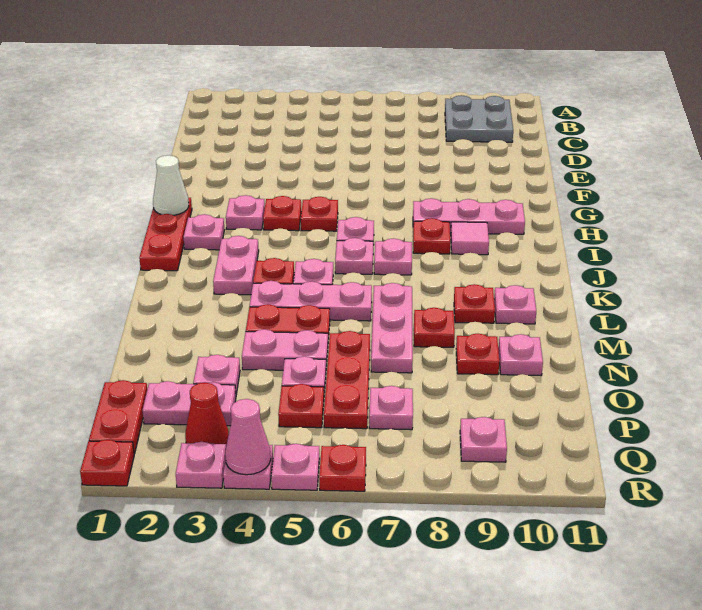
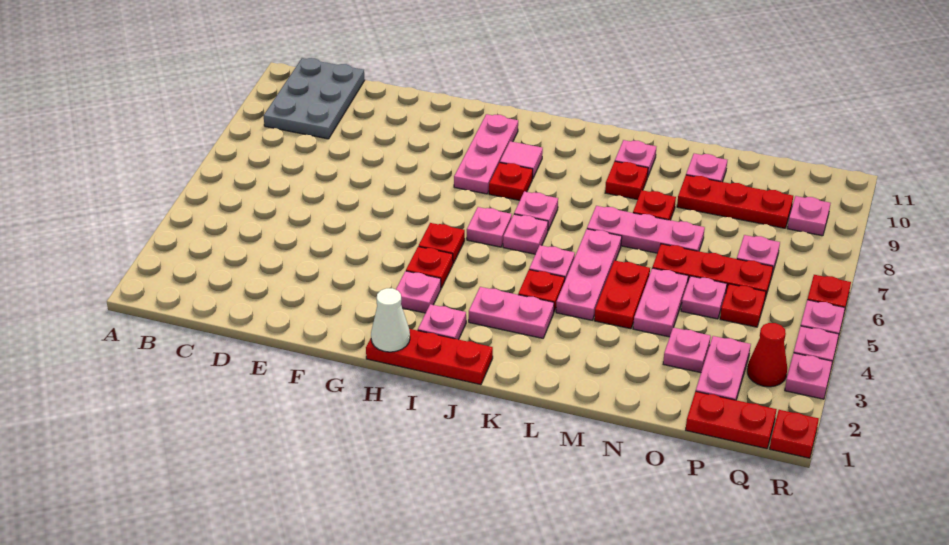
grey plate B9:C10 level 1 -> grey plate B9:C11 level 1
red plate N9 level 1 -> red plate N9:P9 level 1
pink cone R4 level 2 -> none

